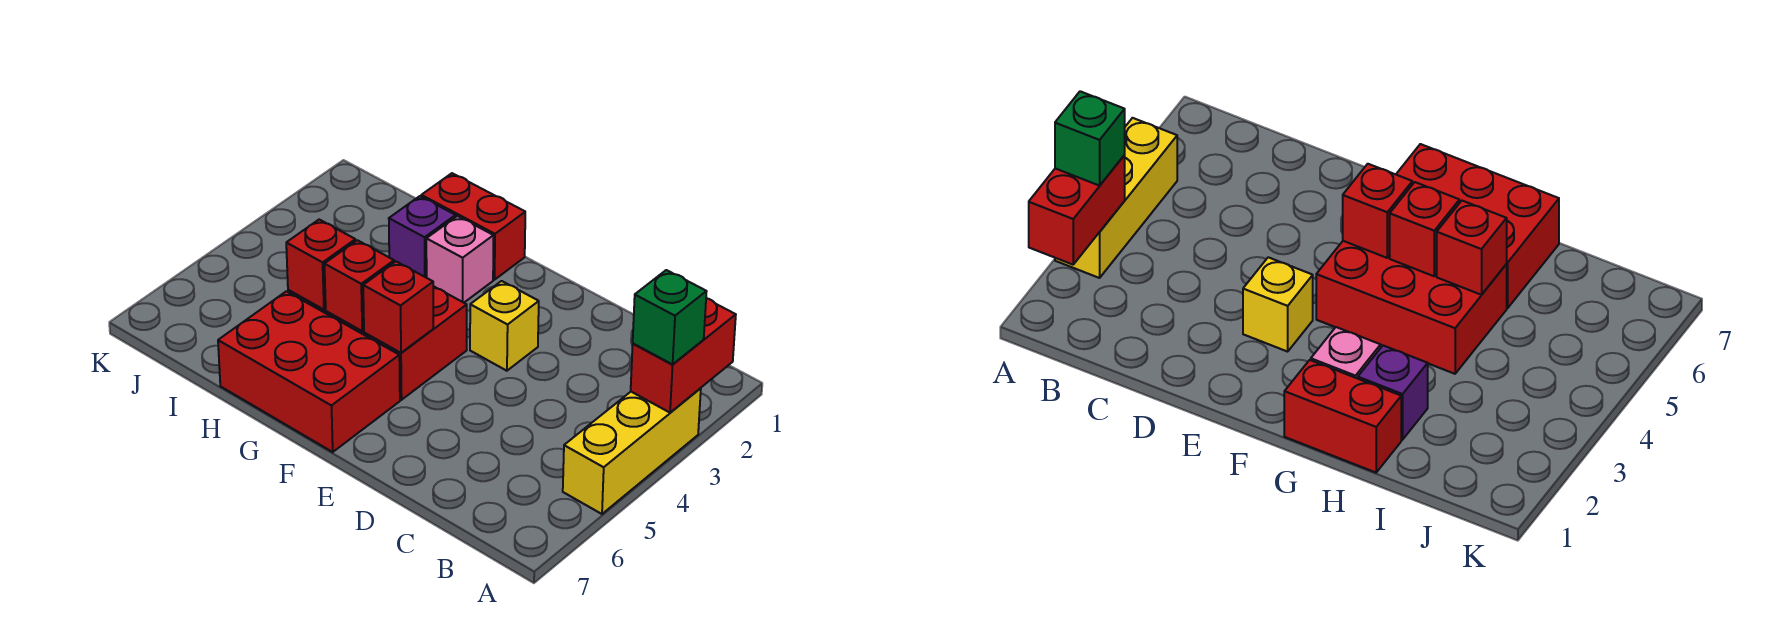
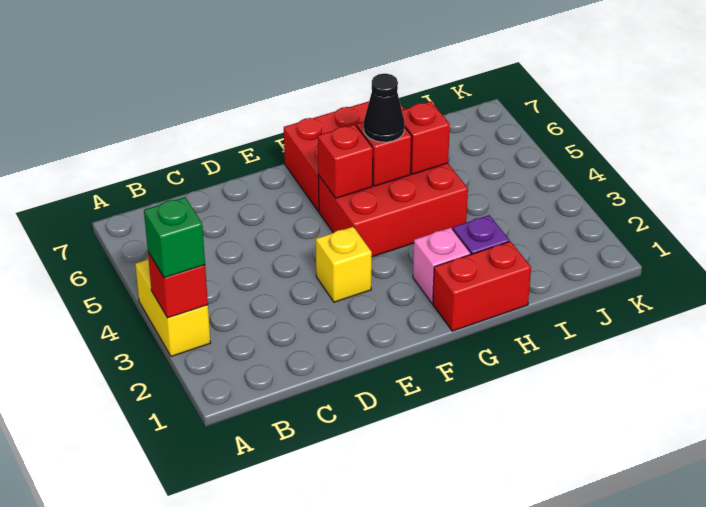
red brick A2:A3 level 2 -> red brick A3 level 2
yellow brick A3:A5 level 1 -> yellow brick A3:A4 level 1
none -> black cone G5 level 3

